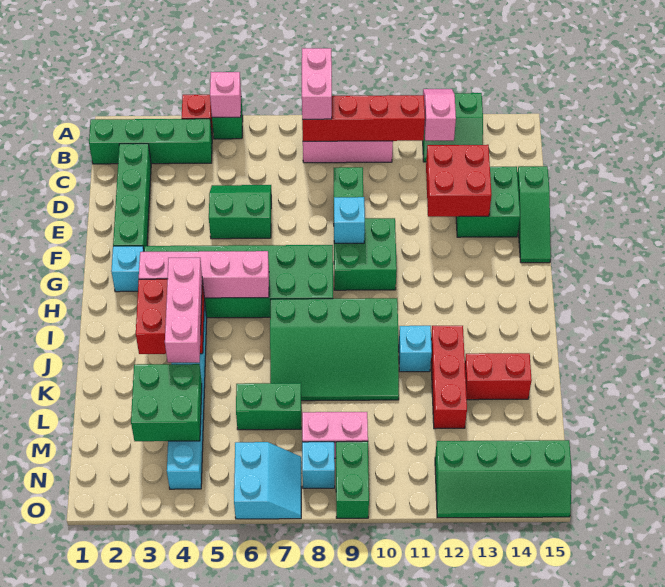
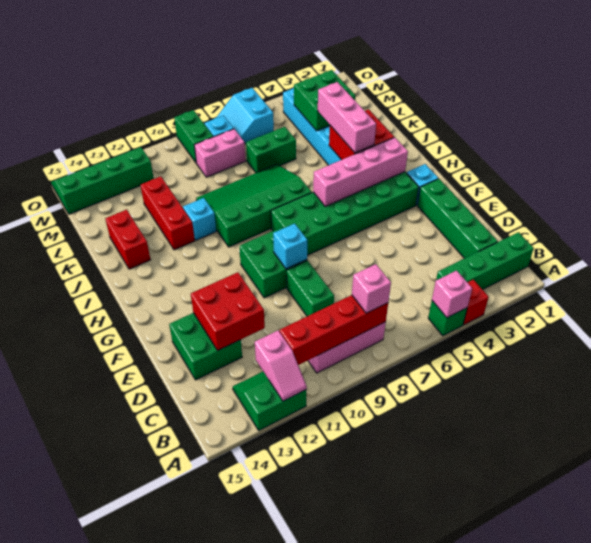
pink brick A8:B8 level 3 -> pink brick B8 level 3
green slope D5:E6 level 1 top E -> none
green slope D15:F15 level 1 top D -> none
red brick K13:K14 level 1 -> red brick J14:K14 level 1

